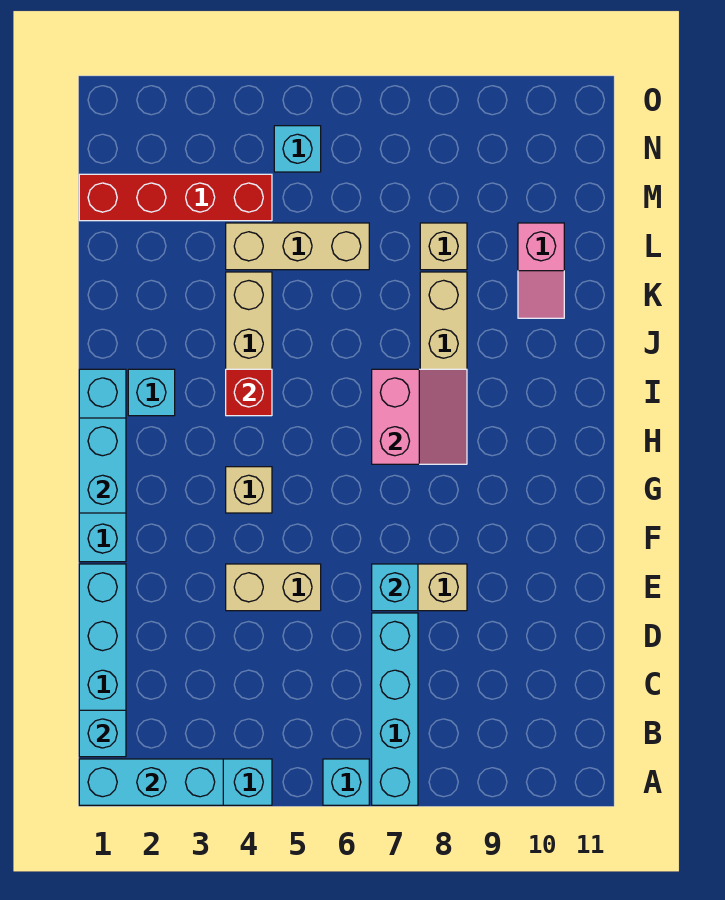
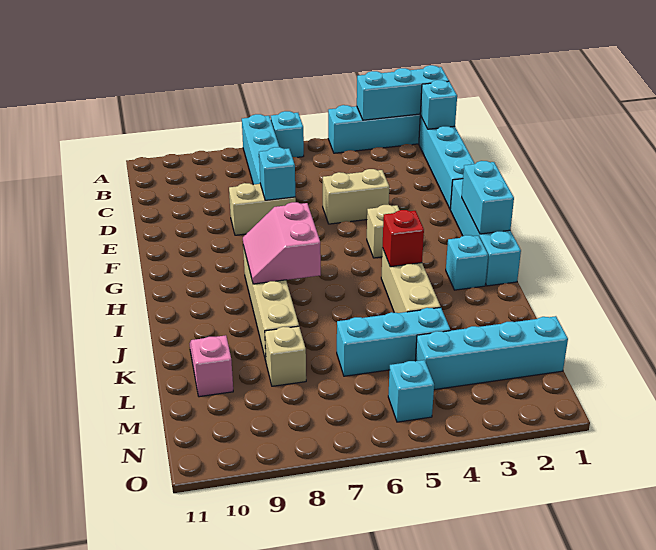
tan brick L4:L6 level 1 -> cyan brick L4:L6 level 1
red brick M1:M4 level 1 -> cyan brick M1:M4 level 1

